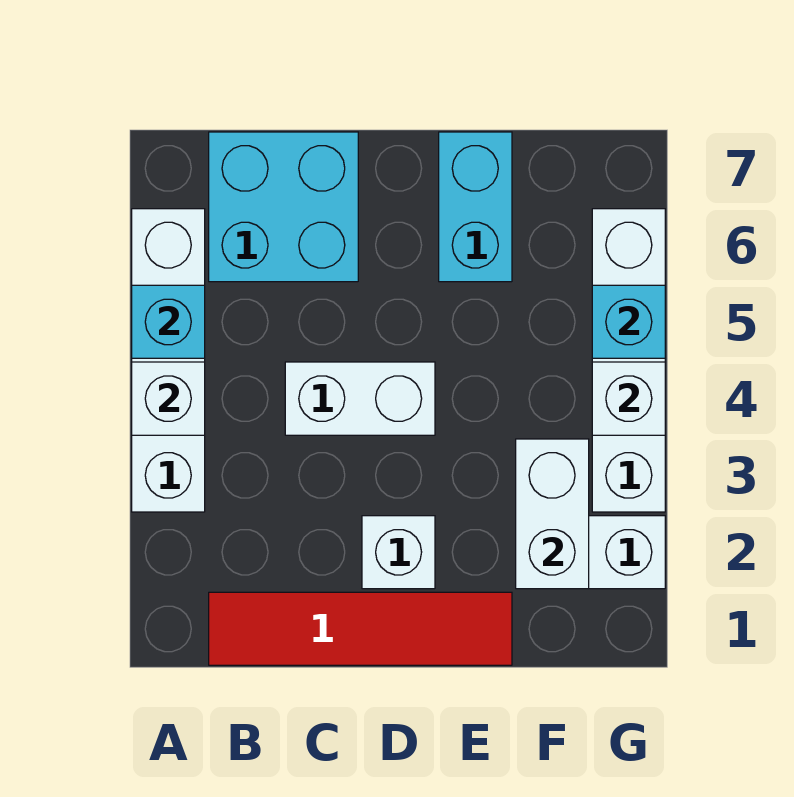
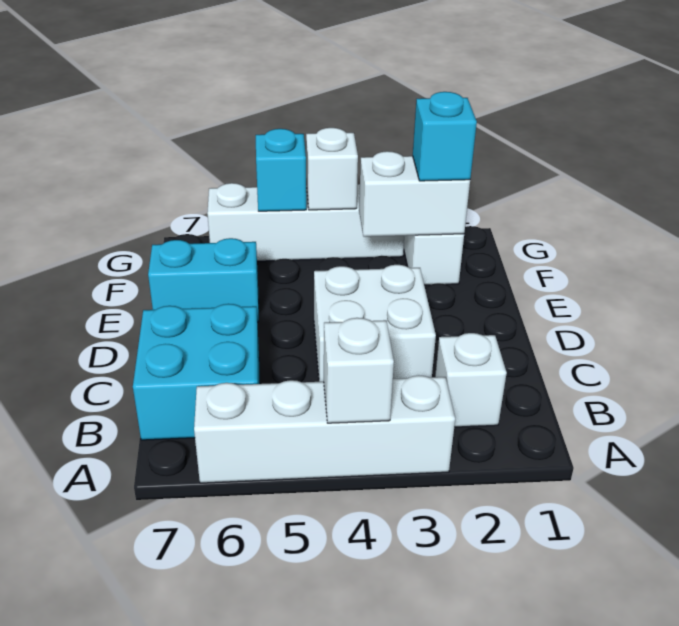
cyan brick A5 level 2 -> cyan brick F2 level 3
red tile B1:E1 level 1 -> none
white brick C4:D4 level 1 -> white brick C3:D4 level 1
white brick D2 level 1 -> white brick B2 level 1

